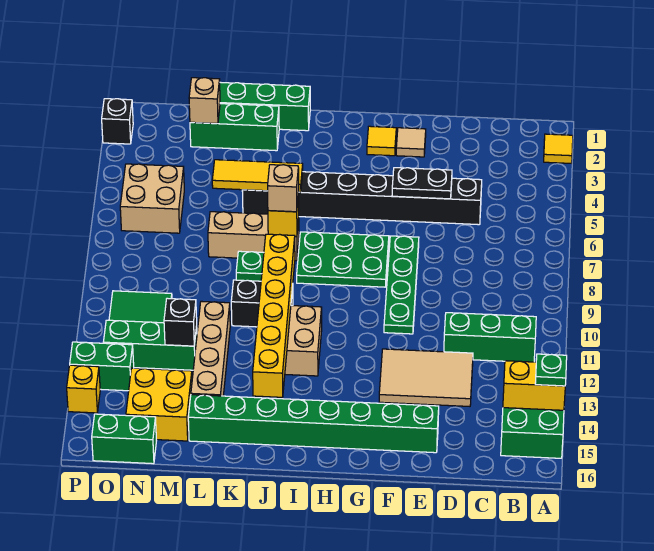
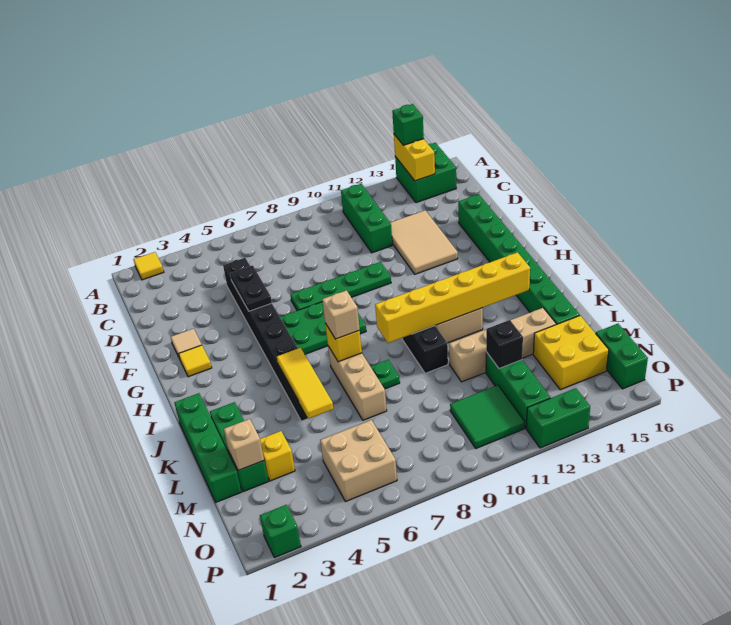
green plate A14 level 3 -> green brick A14 level 3
green plate G7:I8 level 1 -> green plate G6:H8 level 1
green brick O13:P13 level 1 -> green brick P12:P13 level 1
black brick P2 level 1 -> green brick P2 level 1
yellow brick P14 level 1 -> yellow brick M3 level 1

